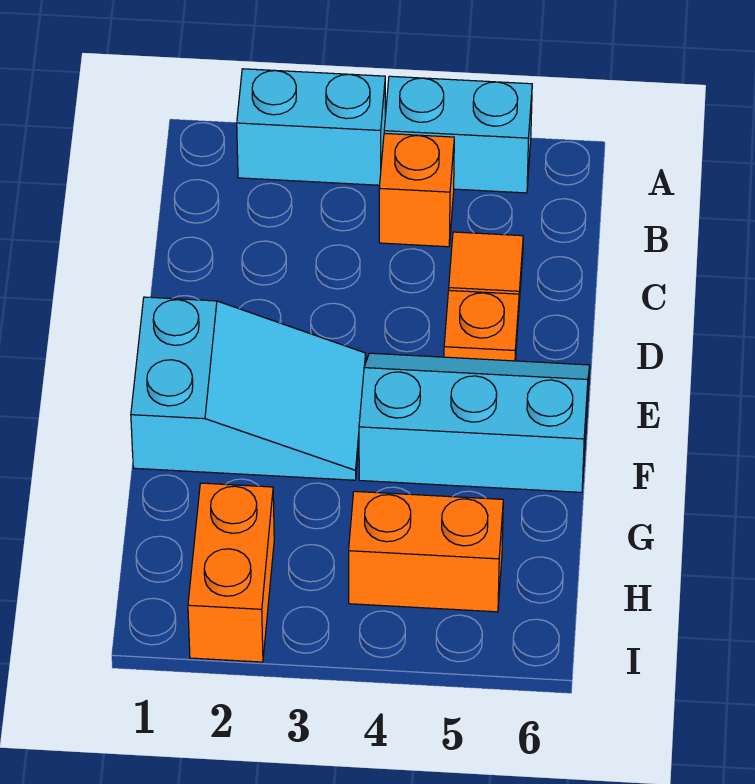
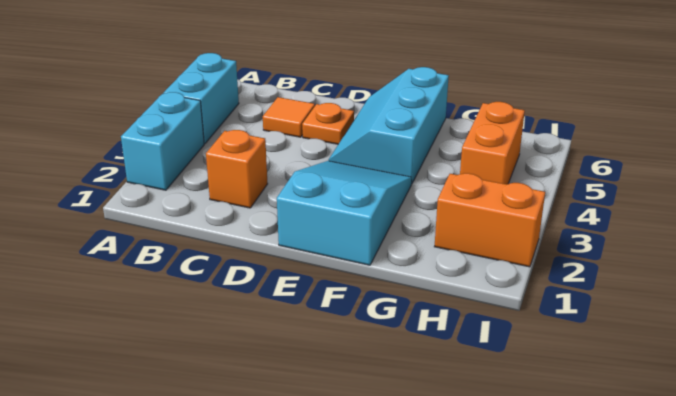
orange brick B4 level 1 -> orange brick C2 level 1

